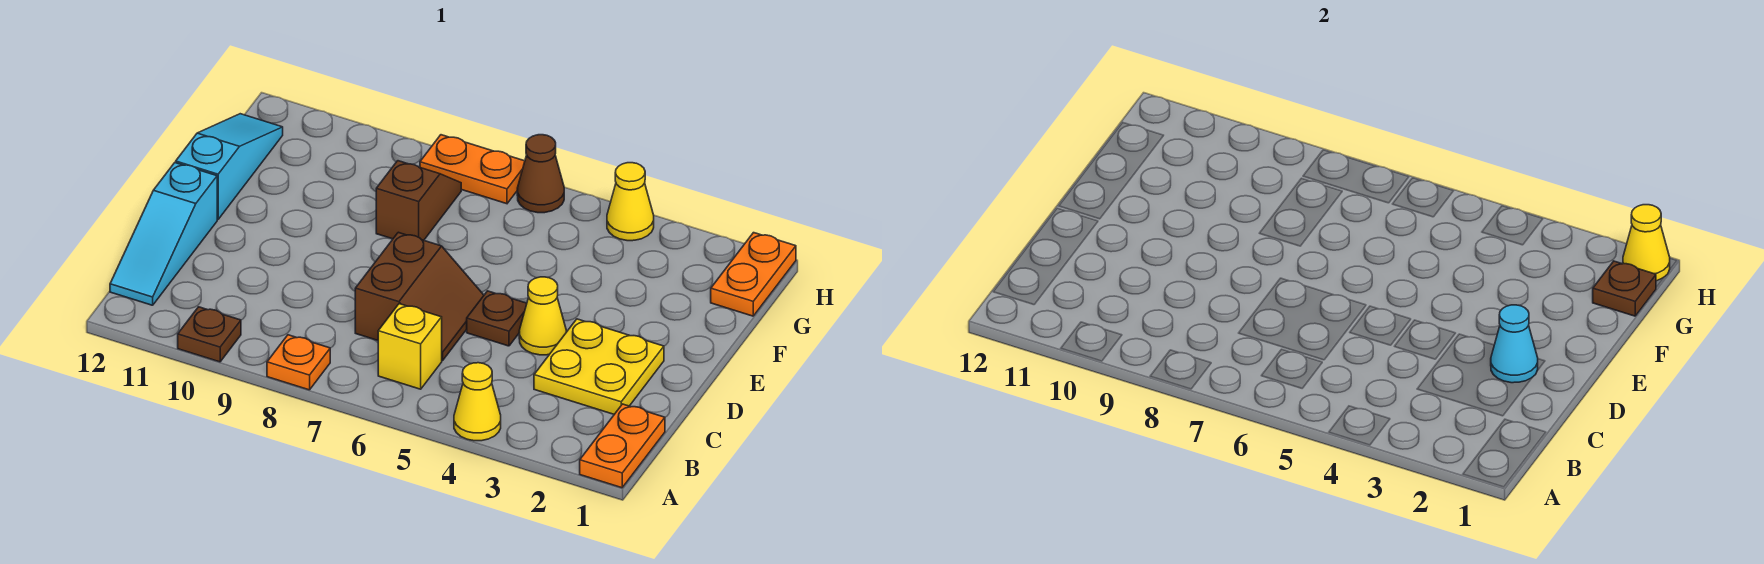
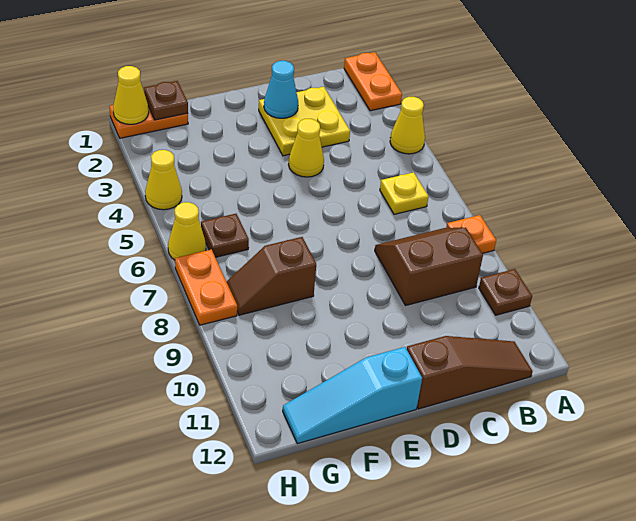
orange plate A1:B1 level 1 -> orange plate A1:A2 level 1
yellow brick B6 level 1 -> yellow plate B6 level 1
cyan slope B12:D12 level 1 top D -> brown slope B12:D12 level 1 top D
brown slope C6:D7 level 1 top 7 -> brown slope B8:C9 level 1 top 9
brown plate D5 level 1 -> brown plate G6 level 1
brown cone H6 level 1 -> yellow cone H6 level 1

